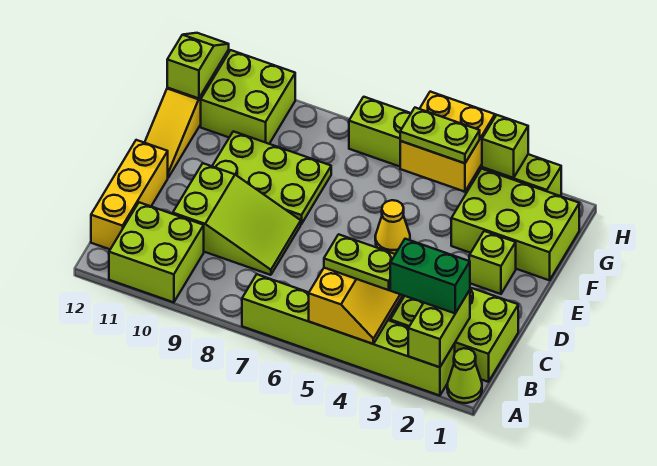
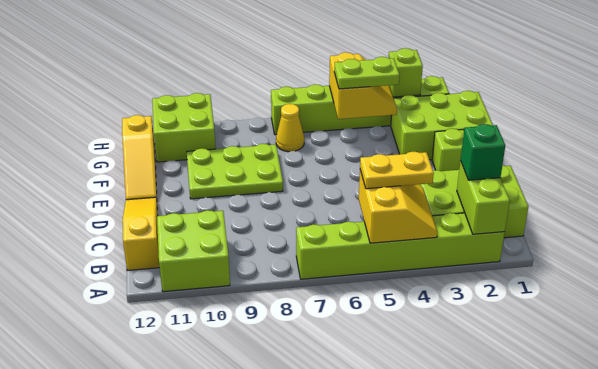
lime cone A1 level 1 -> none
green brick B2:B3 level 3 -> green brick B2 level 3
lime plate B4:B5 level 3 -> yellow plate B4:B5 level 3
yellow brick B12:D12 level 1 -> yellow slope B12:D12 level 1 top B
lime slope C8:D10 level 1 top 10 -> none
yellow cone E5 level 1 -> yellow cone G7 level 1
yellow brick G4:H5 level 2 -> yellow slope G4:H5 level 2 top 5
lime slope G12:H12 level 2 top G -> none

